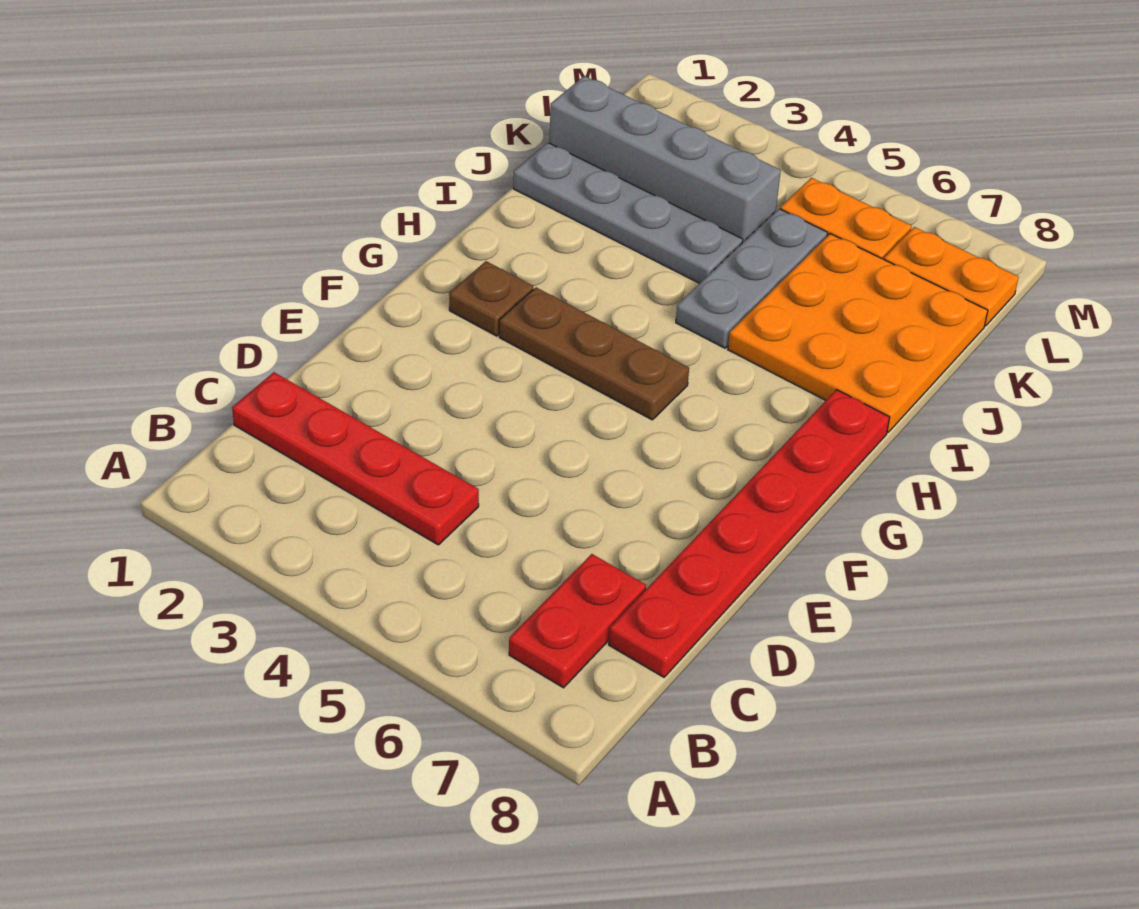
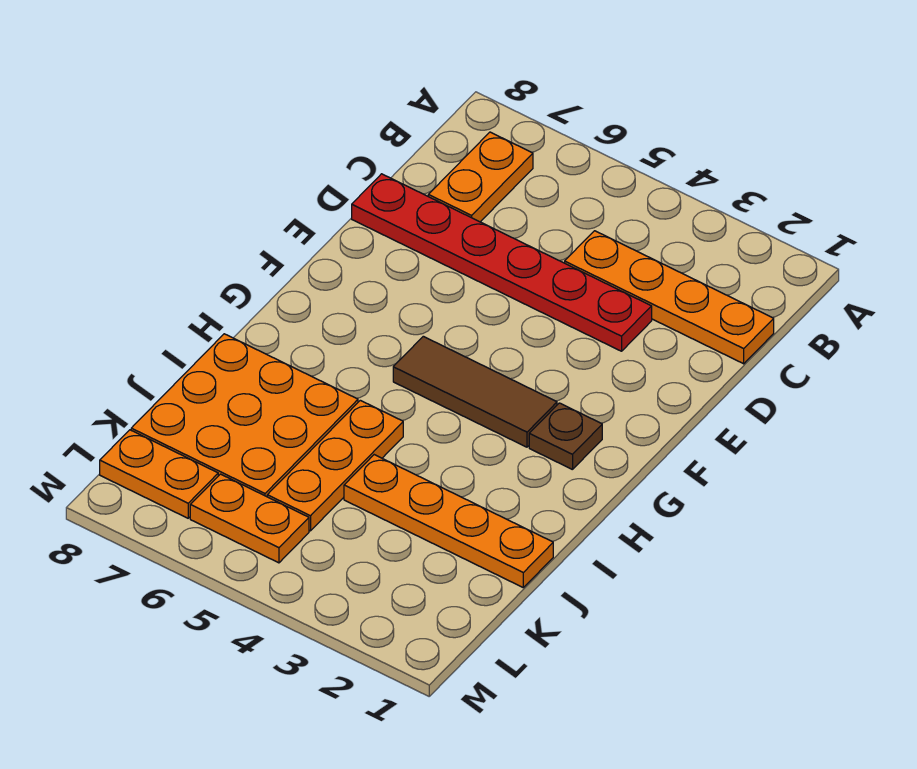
red plate B7:C7 level 1 -> orange plate B7:C7 level 1
red plate C1:C4 level 1 -> orange plate C1:C4 level 1
red plate C8:H8 level 1 -> red plate D3:D8 level 1
brown plate G3:G5 level 1 -> brown tile G3:G5 level 1
grey plate I5:K5 level 1 -> orange plate I5:K5 level 1
grey plate J1:J4 level 1 -> orange plate J1:J4 level 1
grey brick K1:K4 level 1 -> none

